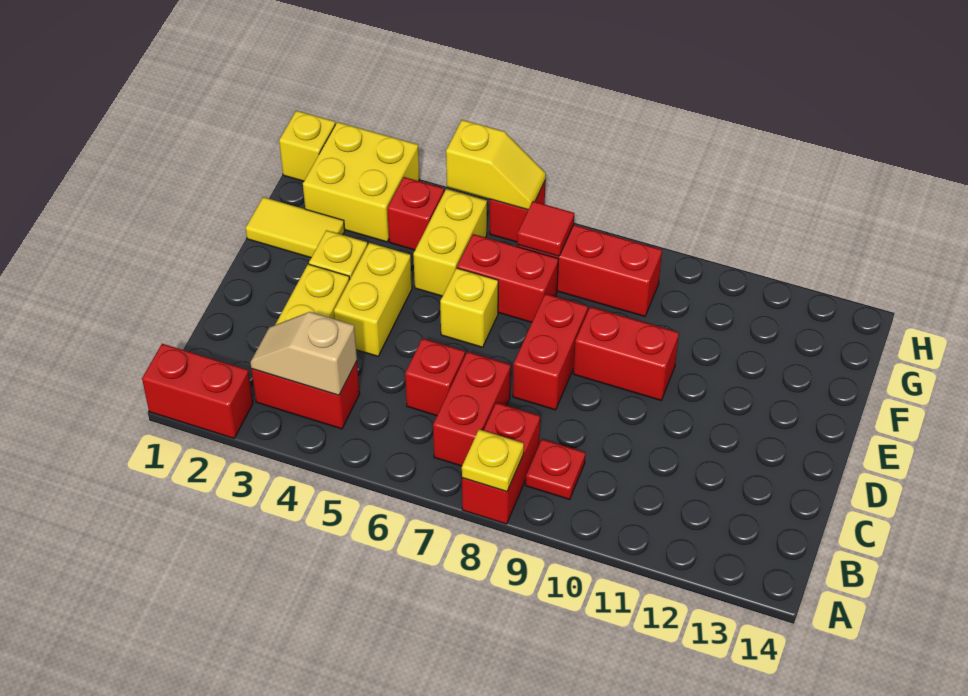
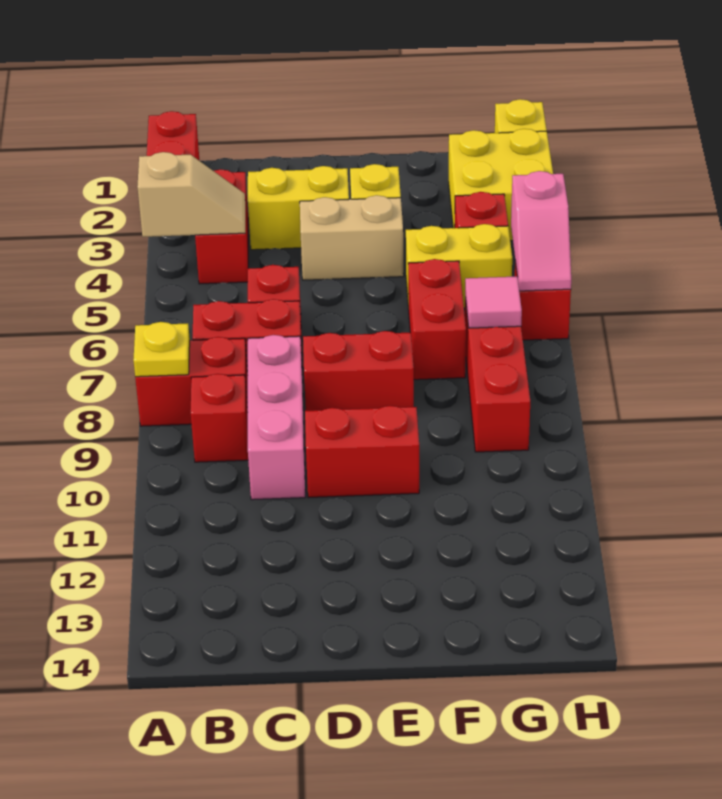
tan slope B3:B4 level 2 top 4 -> tan slope A4:B4 level 2 top A
red plate B9 level 1 -> red brick B9 level 1
none -> pink brick C8:C10 level 1
yellow brick D4:E4 level 1 -> tan brick D4:E4 level 1
yellow brick E6 level 1 -> none
red brick E9:E10 level 1 -> red brick D10:E10 level 1
yellow tile F1:F2 level 1 -> none
red tile G7 level 2 -> pink tile G7 level 2
yellow slope H5:H6 level 2 top 5 -> pink slope H5:H6 level 2 top 5

